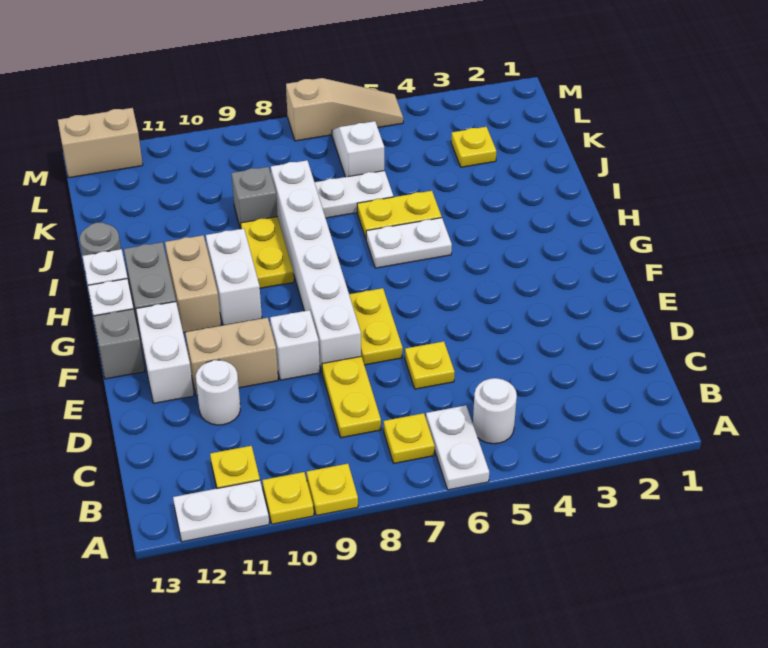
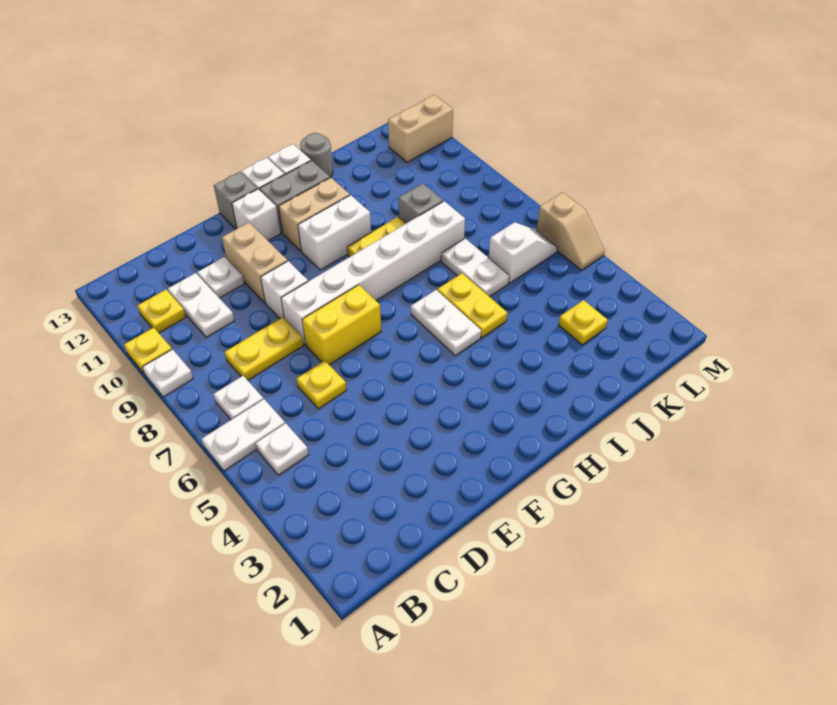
yellow plate A9 level 1 -> white plate A9 level 1
white plate A11:A12 level 1 -> white plate C10:C11 level 1
white round brick B5 level 1 -> white plate B5 level 1
yellow plate B7 level 1 -> white plate B7 level 1
white round brick D11 level 1 -> white plate D11 level 1
yellow plate E7:F7 level 1 -> yellow brick E7:F7 level 1
white brick E12:F12 level 1 -> white brick F12 level 1
tan slope M5:M7 level 1 top 7 -> tan slope M5:M6 level 1 top 6
tan brick M12:M13 level 1 -> tan brick L12:M12 level 1

